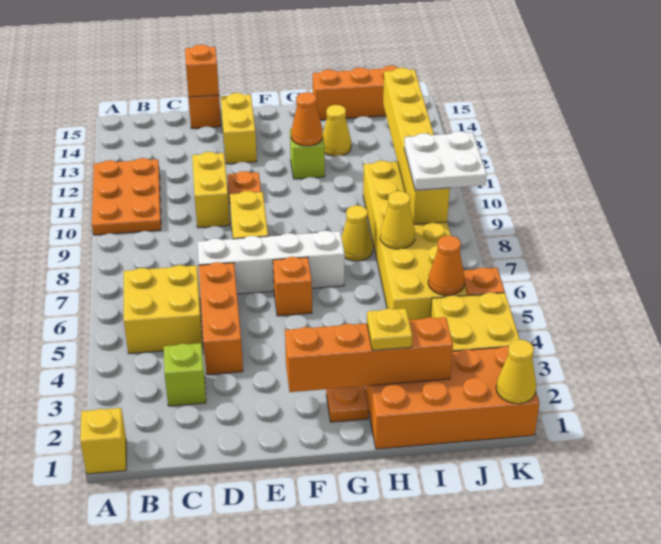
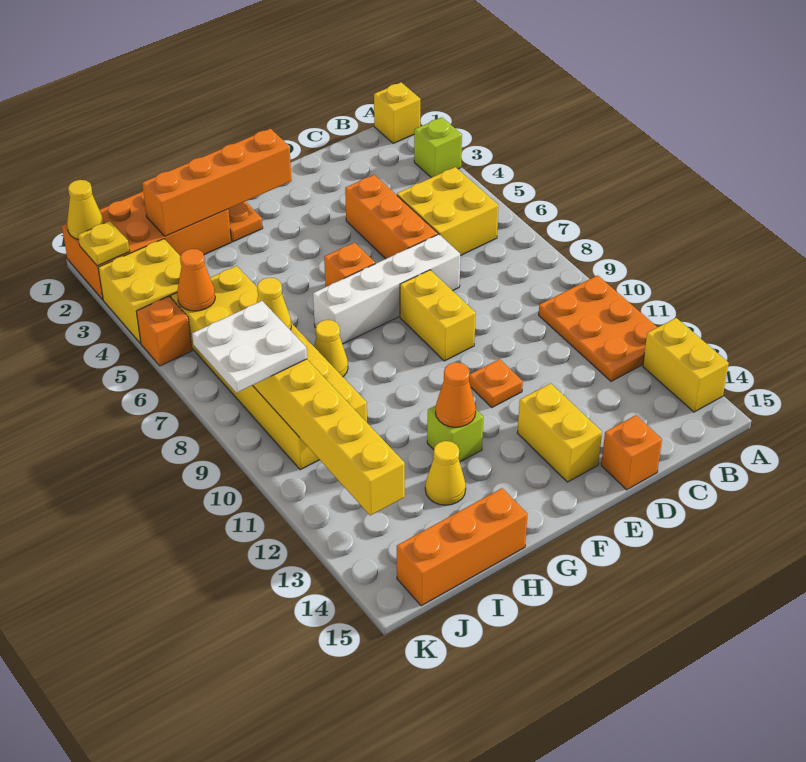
lime brick C3 level 1 -> lime brick A3 level 1
yellow brick D10:D11 level 1 -> yellow brick A13:A14 level 1
orange brick D15 level 2 -> none
yellow plate H2 level 3 -> yellow plate K2 level 2

